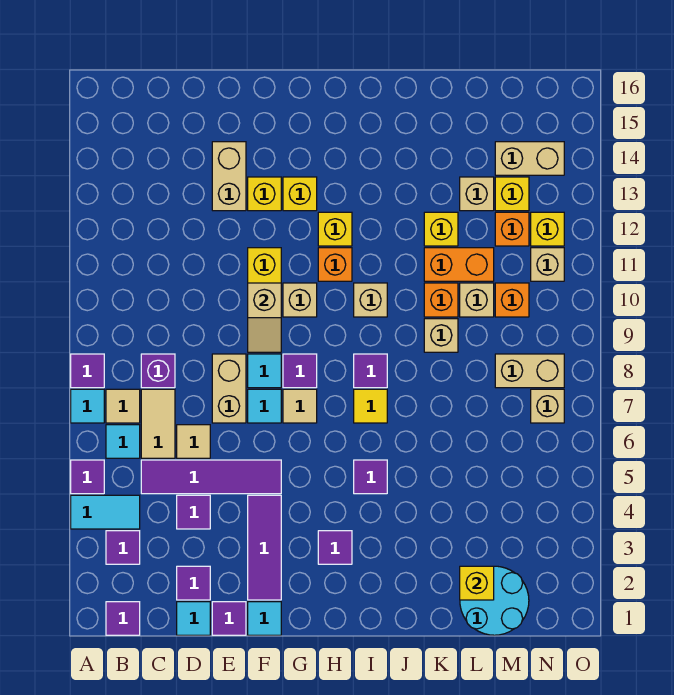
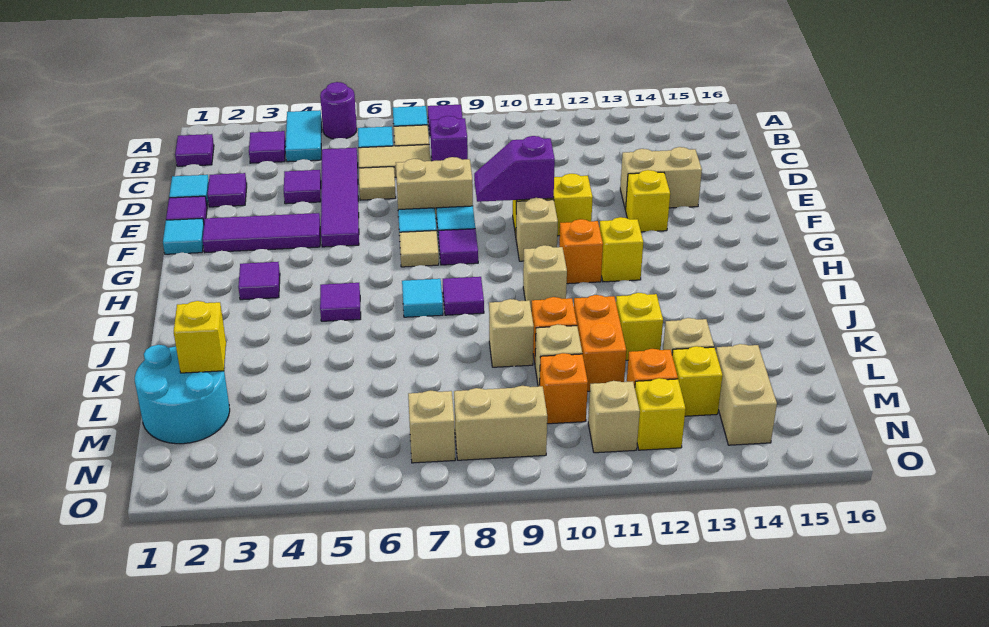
purple tile A5 level 1 -> purple round brick A5 level 1
tan slope F9:F10 level 2 top 10 -> purple slope F9:F10 level 2 top 10
yellow brick G13 level 1 -> none
yellow tile I7 level 1 -> cyan tile I7 level 1
tan brick M8:N8 level 1 -> tan brick N8:N9 level 1

